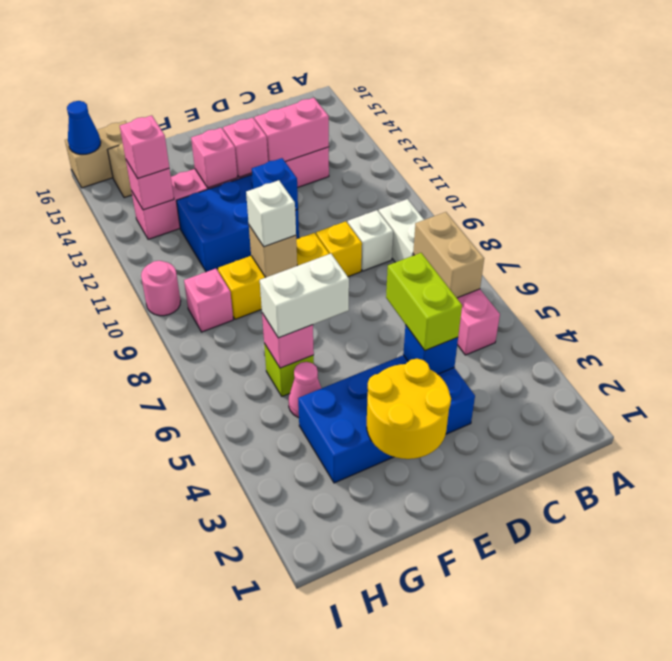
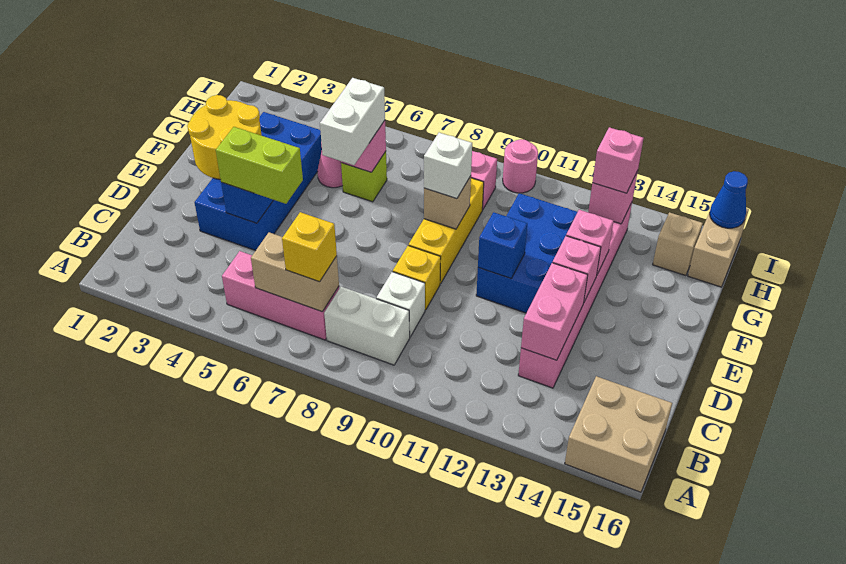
none -> tan brick A15:B16 level 1
none -> yellow brick B7 level 3

